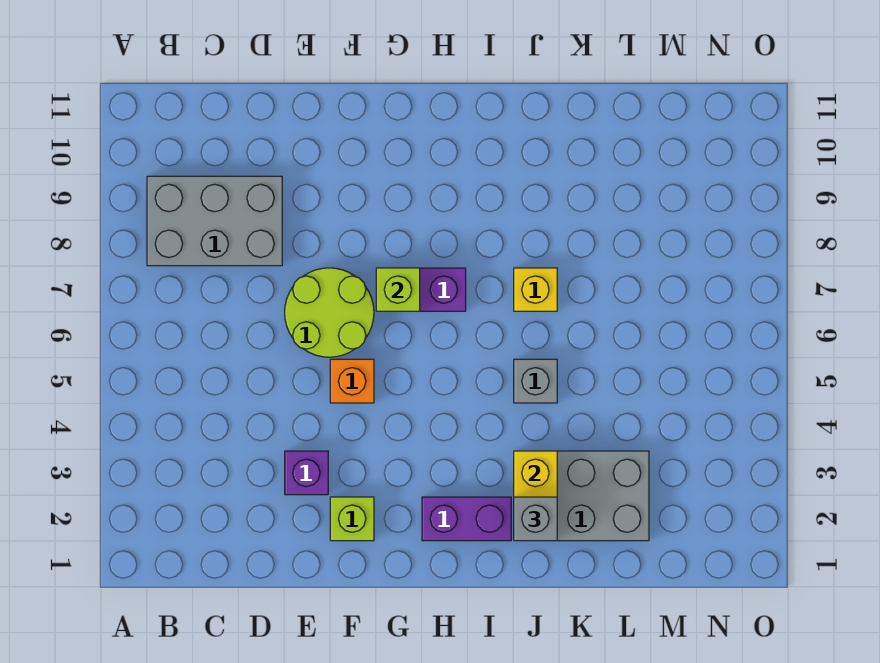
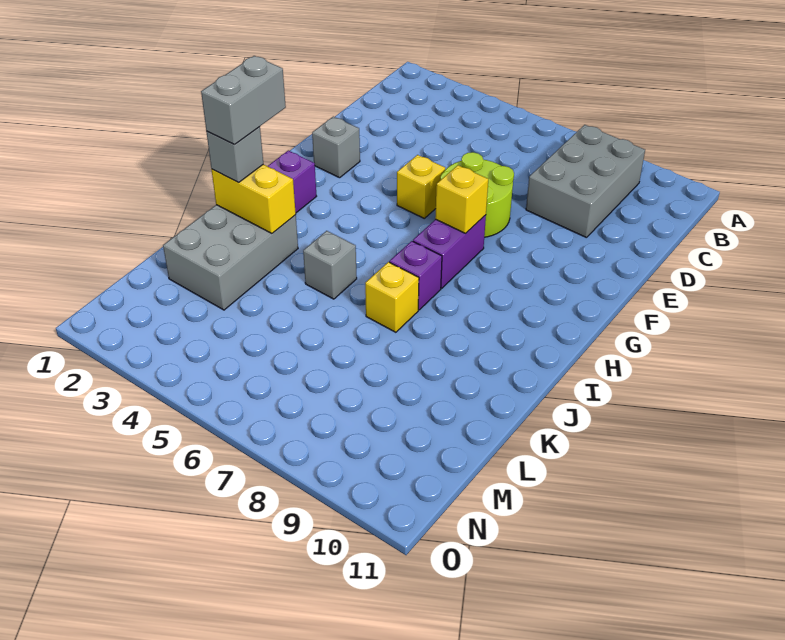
purple brick E3 level 1 -> purple brick I7 level 1
lime brick F2 level 1 -> grey brick F2 level 1
orange brick F5 level 1 -> yellow brick F5 level 1
lime brick G7 level 2 -> yellow brick G7 level 2
none -> grey brick I2:J2 level 4

